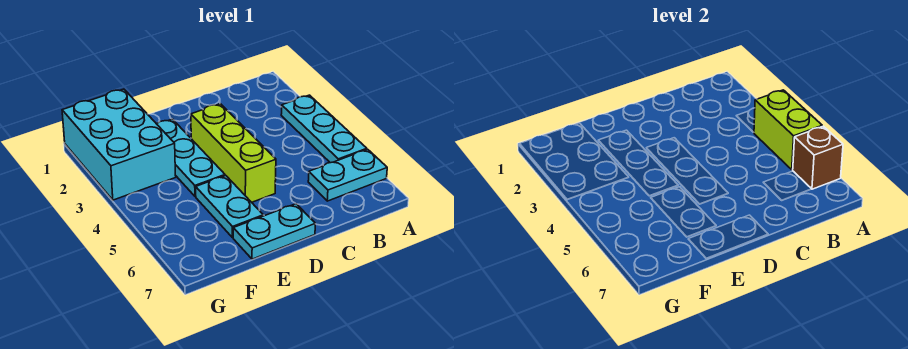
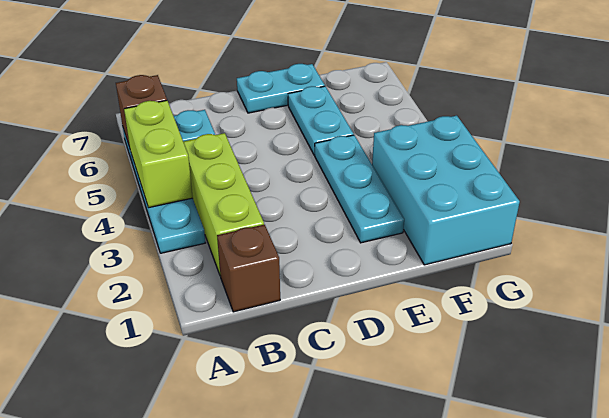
none -> brown brick B1 level 1
lime brick D3:D5 level 1 -> lime brick B2:B4 level 1

